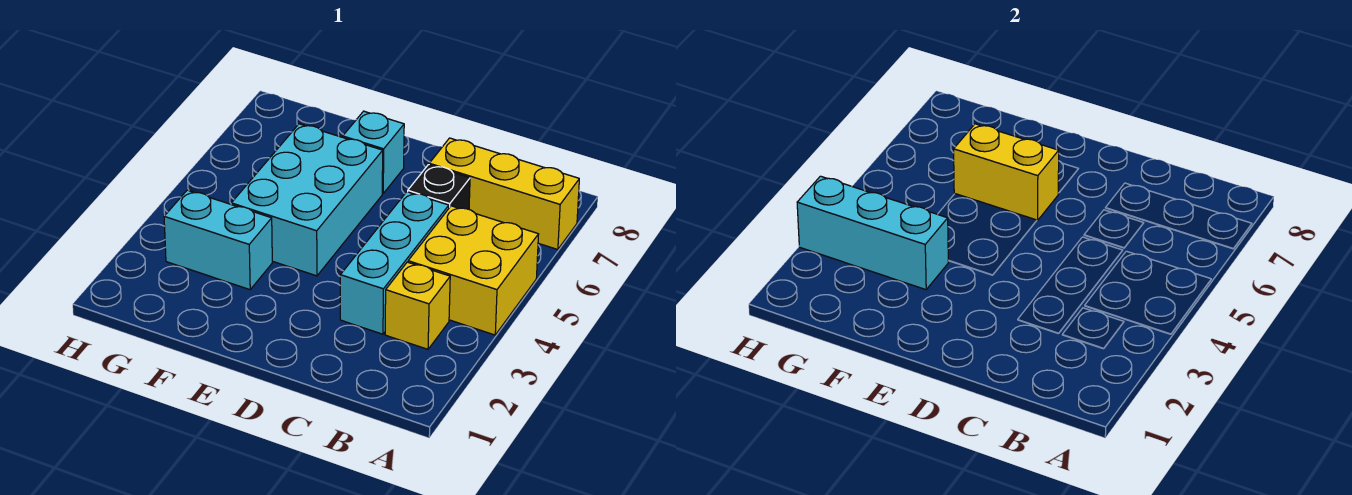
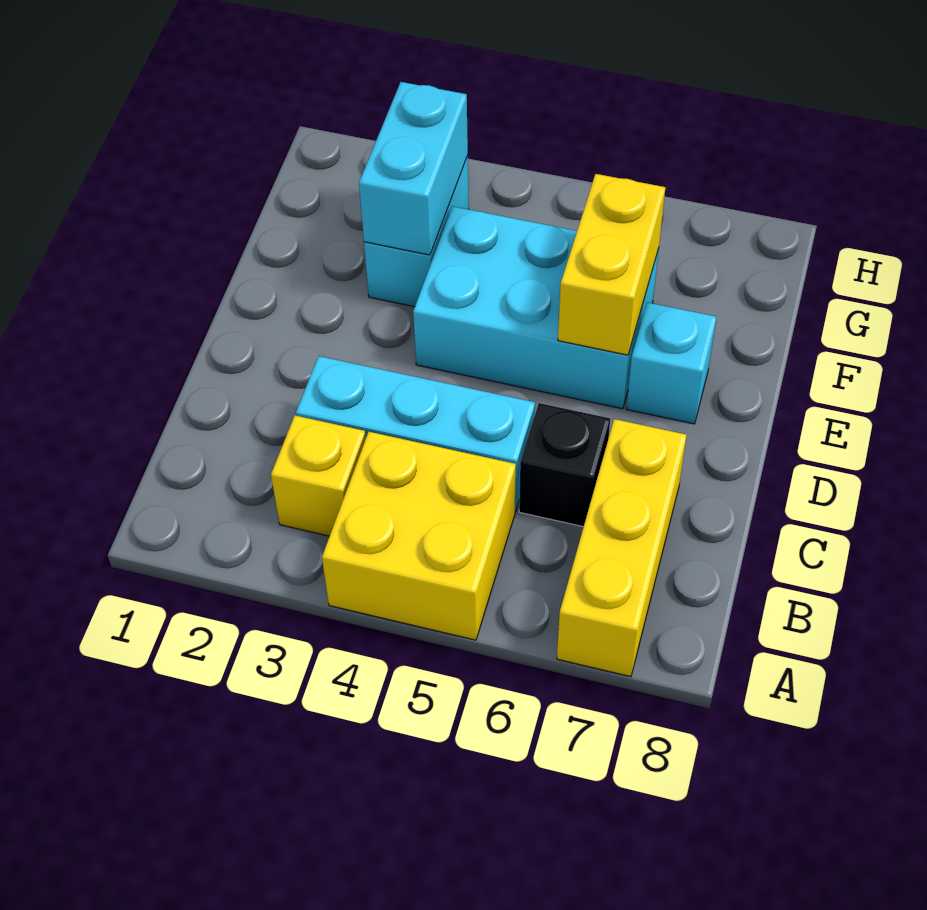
cyan brick F3:H3 level 2 -> cyan brick F3:G3 level 2

